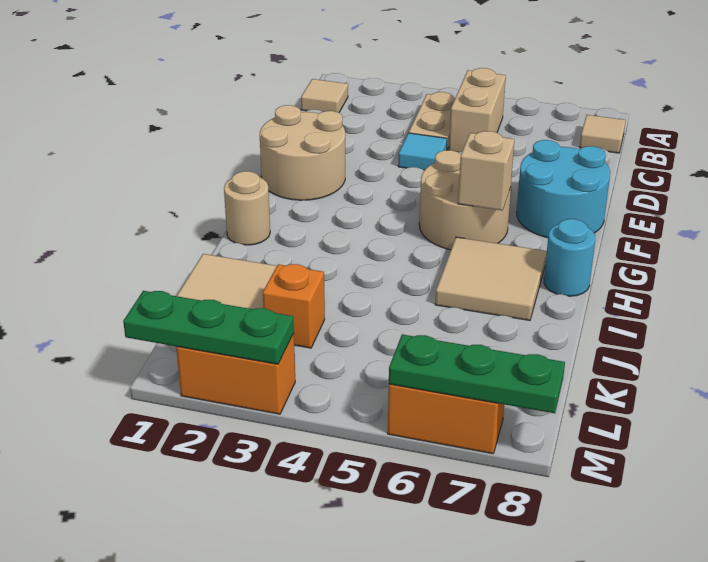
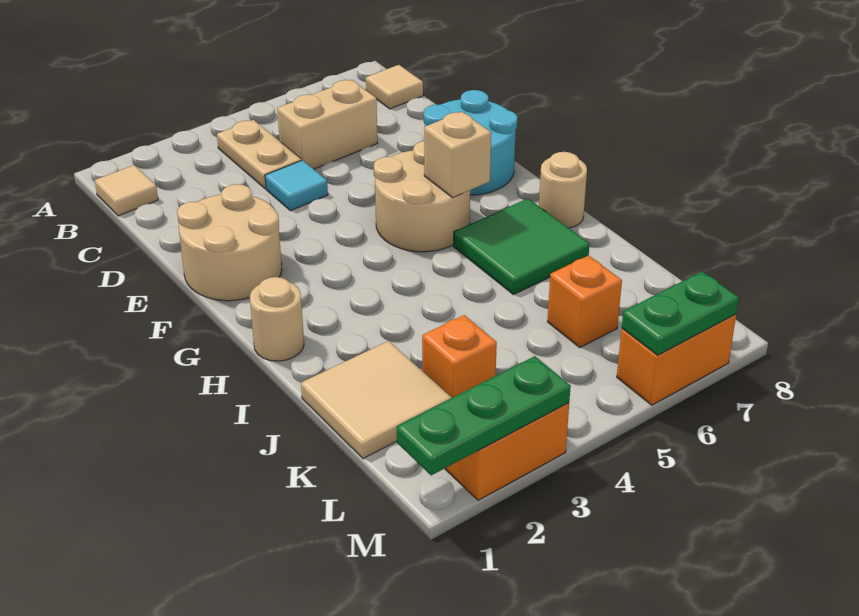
tan brick B5:C5 level 1 -> tan brick C5:C6 level 1
tan tile H6:I7 level 1 -> green tile H6:I7 level 1
cyan round brick H8 level 1 -> tan round brick H8 level 1
none -> orange brick K6 level 1
green plate M6:M8 level 2 -> green plate M6:M7 level 2

